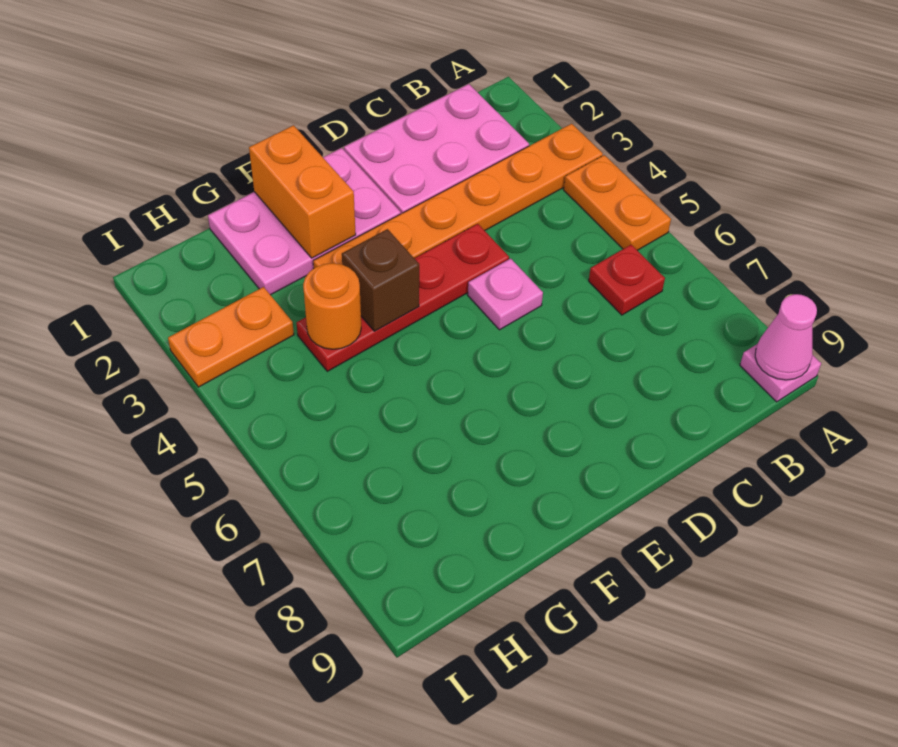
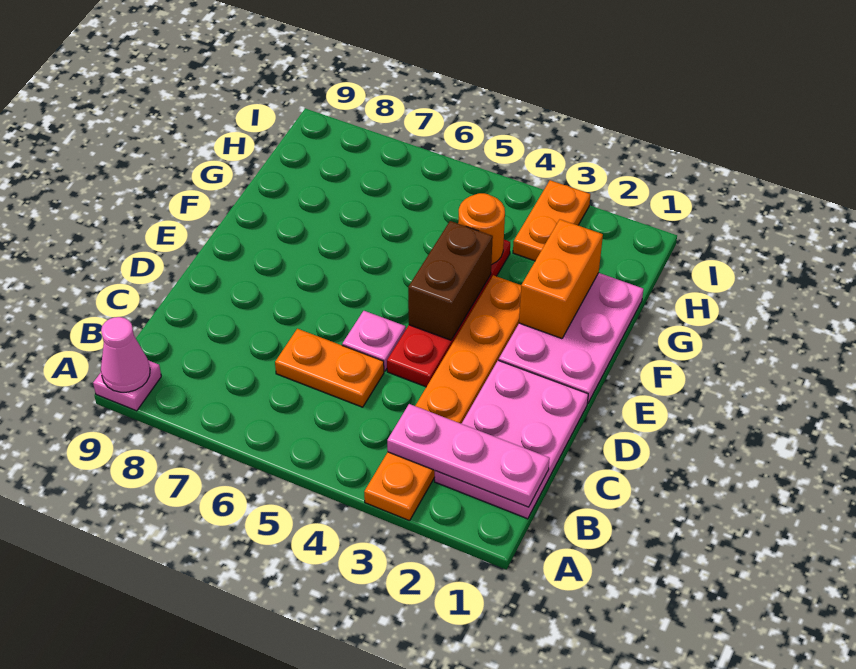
orange plate A4:A5 level 1 -> orange plate C5:C6 level 1
none -> pink plate B1:B3 level 2
red plate B6 level 1 -> none
orange brick F1:F2 level 2 -> orange brick F2:G2 level 2
brown brick F4 level 2 -> brown brick E4:F4 level 2

